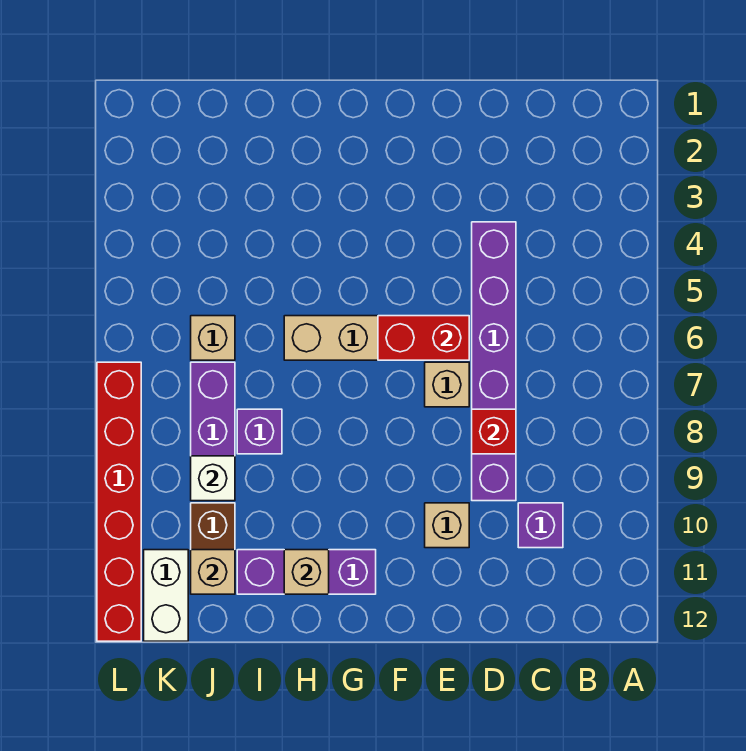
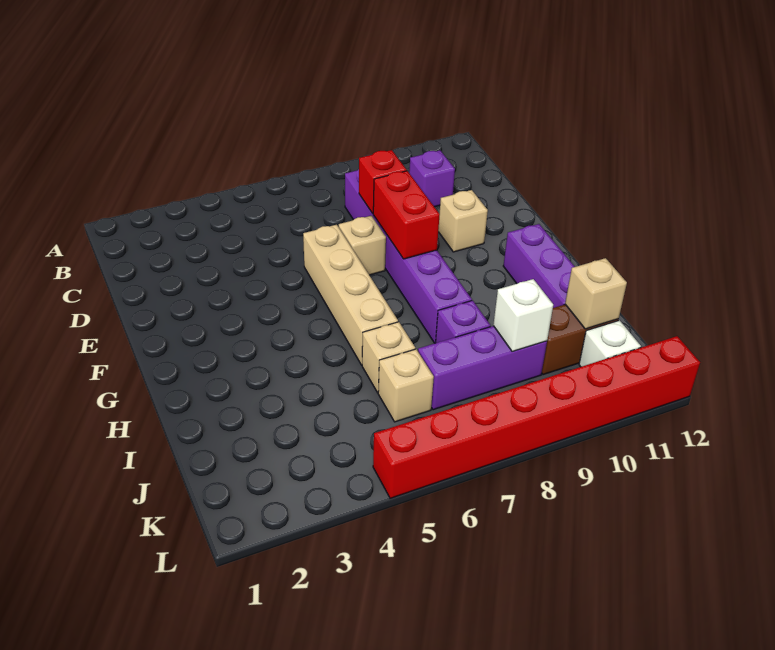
purple brick D4:D9 level 1 -> purple brick C8:H8 level 1
red brick E6:F6 level 2 -> red brick E8:F8 level 2
tan brick H11 level 2 -> tan brick I6 level 1
white brick K11:K12 level 1 -> white brick K11 level 1
red brick L7:L12 level 1 -> red brick L5:L12 level 1

